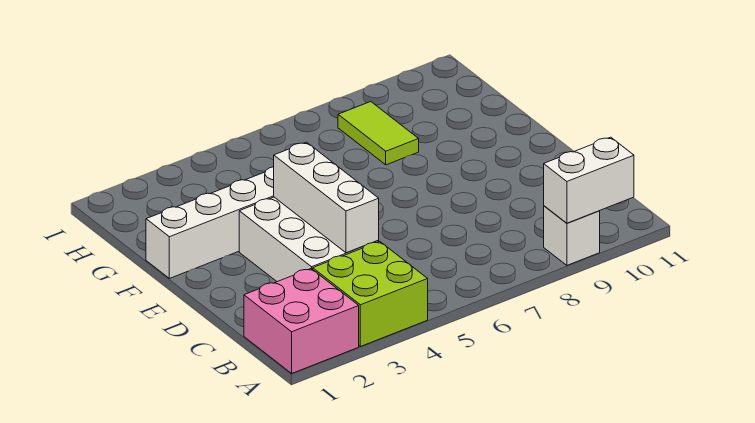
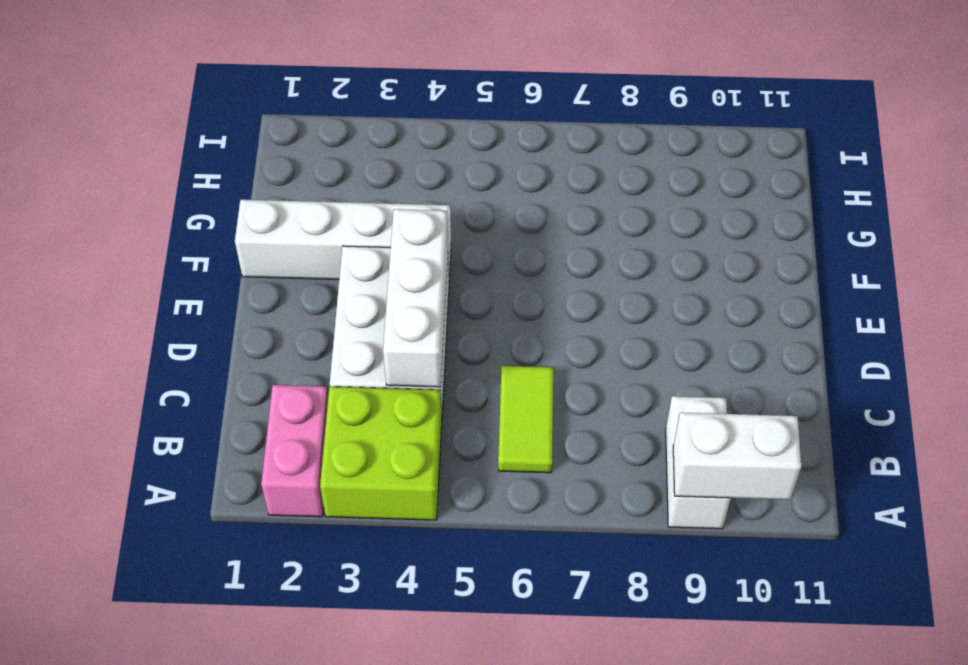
pink brick A1:B2 level 1 -> pink brick A2:B2 level 1
white brick A9 level 1 -> white brick A9:B9 level 1
lime tile G8:H8 level 1 -> lime tile B6:C6 level 1

